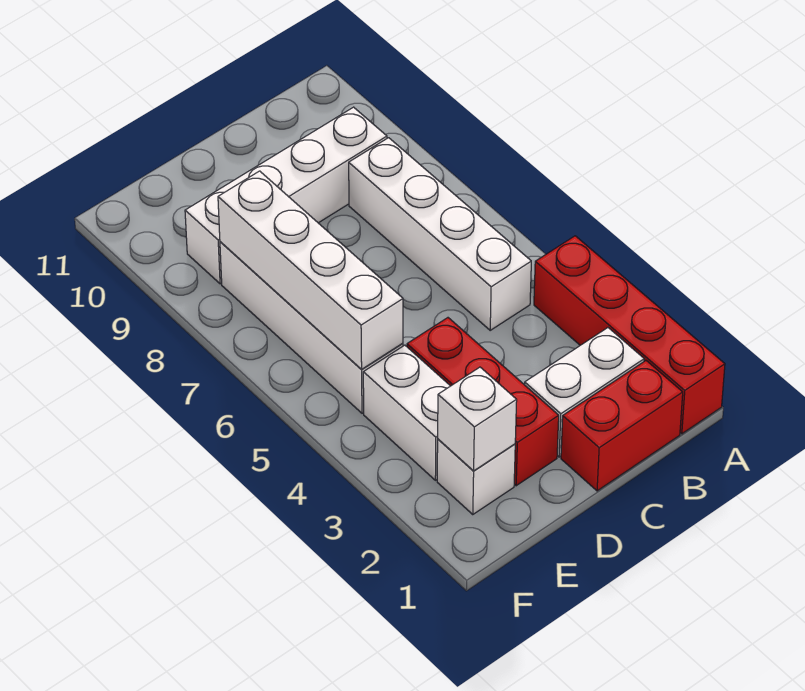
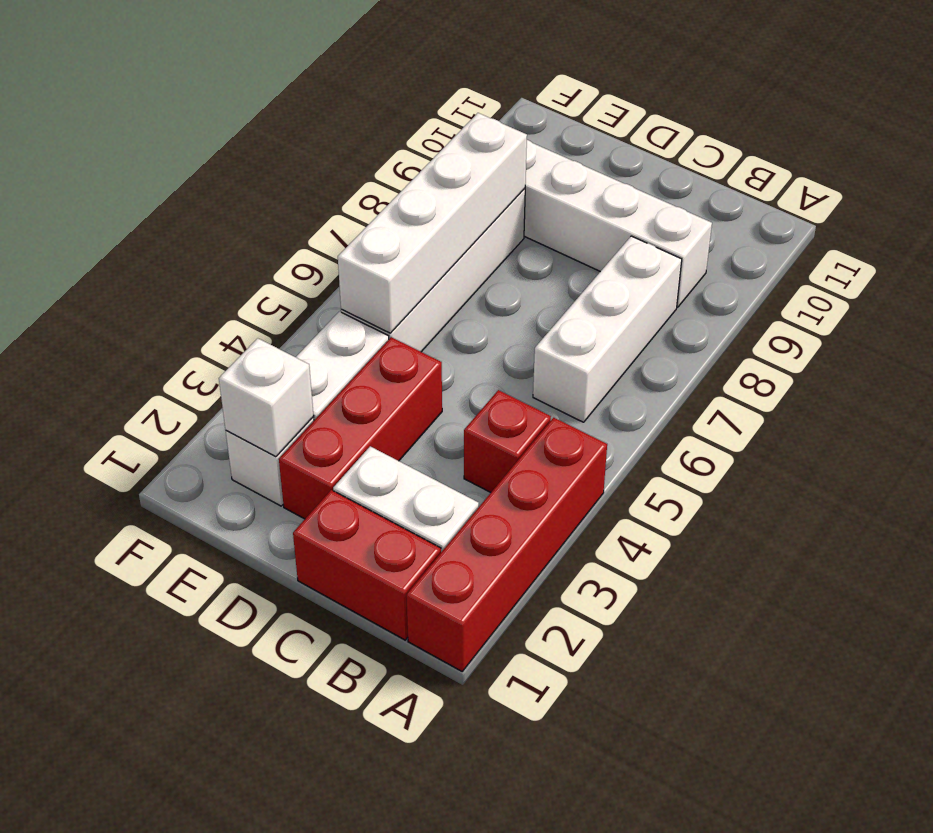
none -> red brick B4 level 1
white brick B5:B8 level 1 -> white brick B6:B8 level 1

